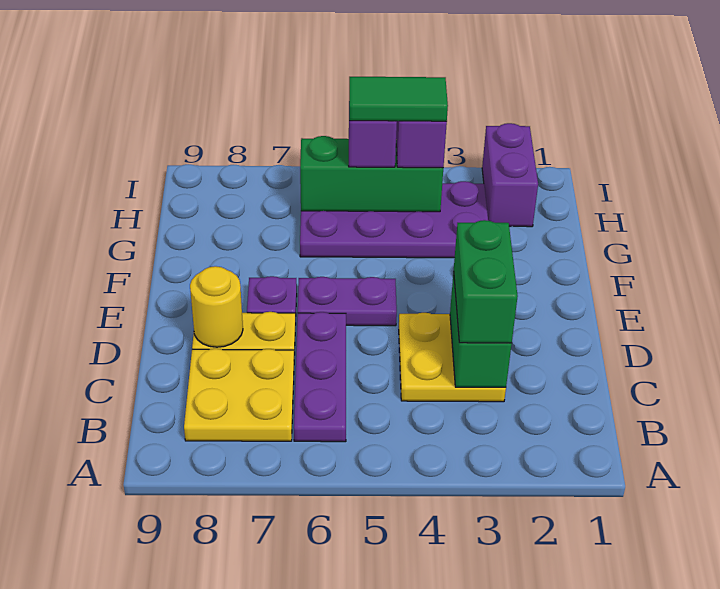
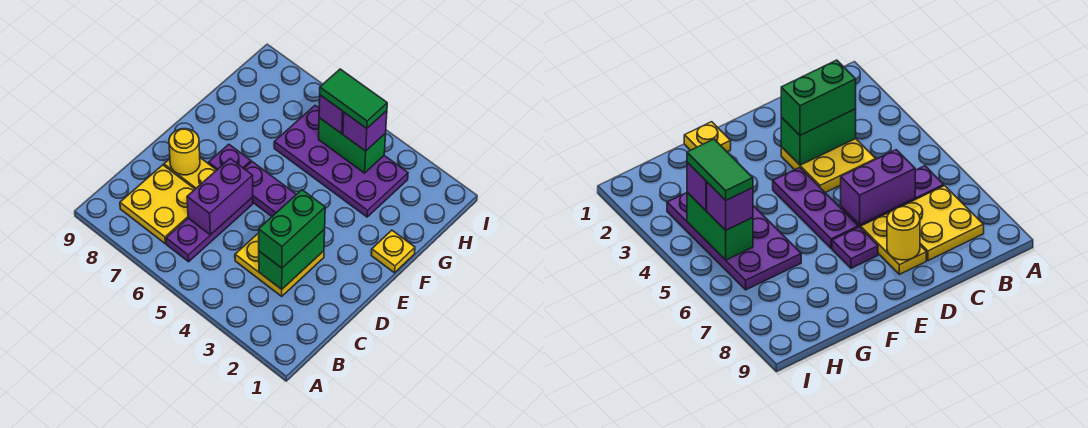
purple plate E5:E6 level 1 -> purple plate E4:E6 level 1
none -> yellow plate F1 level 1
purple brick H2:I2 level 1 -> purple brick C6:D6 level 2
green brick H4:H6 level 2 -> green brick H4:H5 level 2

